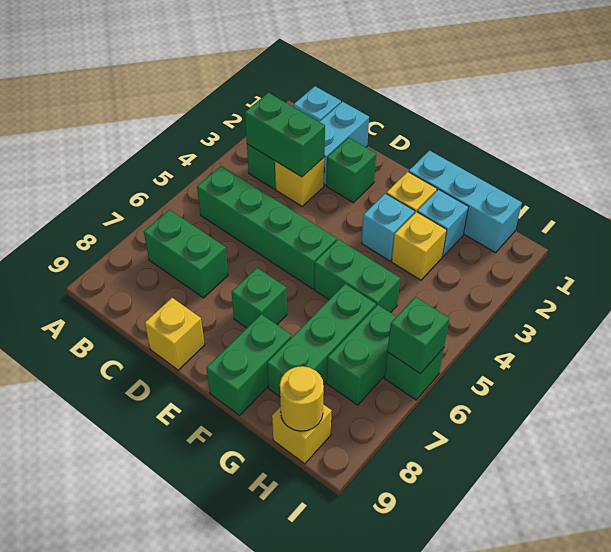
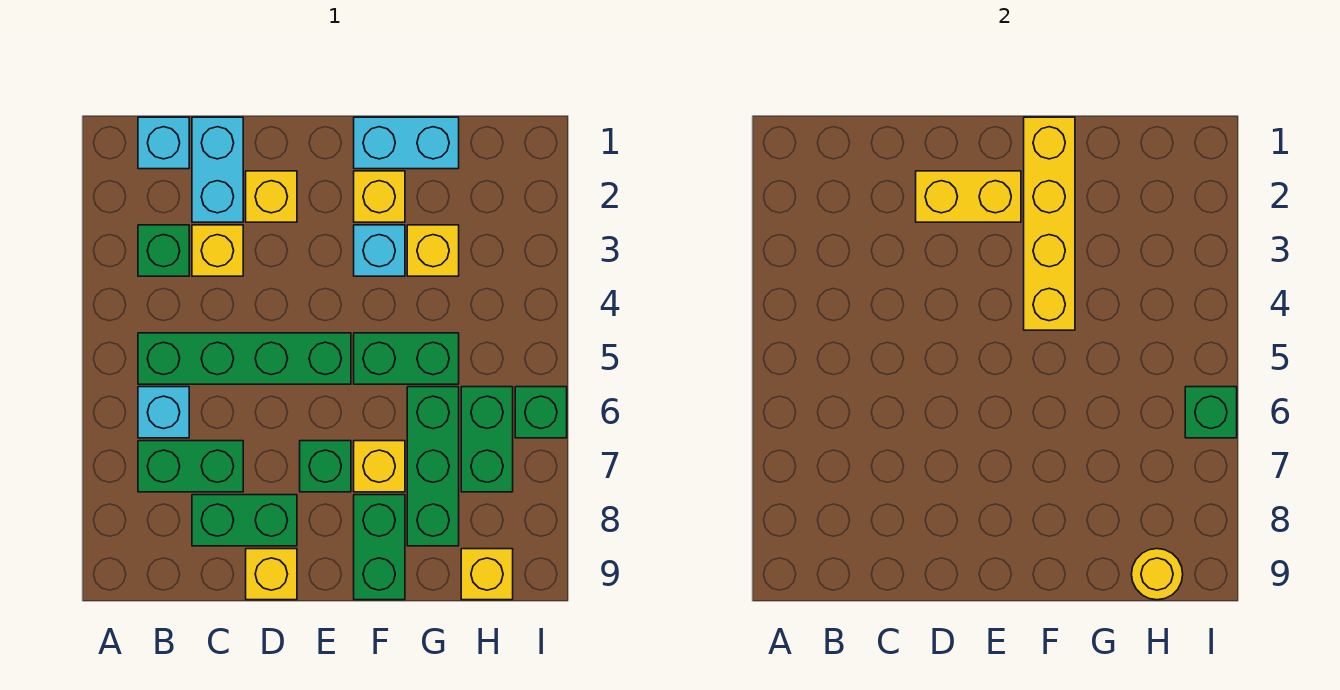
green brick B3:C3 level 2 -> green brick C8:D8 level 1
green brick D2 level 1 -> yellow brick D2 level 1
none -> yellow brick D2:E2 level 2
cyan brick F1:H1 level 1 -> cyan brick F1:G1 level 1
none -> yellow brick F1:F4 level 2
none -> yellow brick F7 level 1
cyan brick G2 level 1 -> cyan brick B6 level 1

